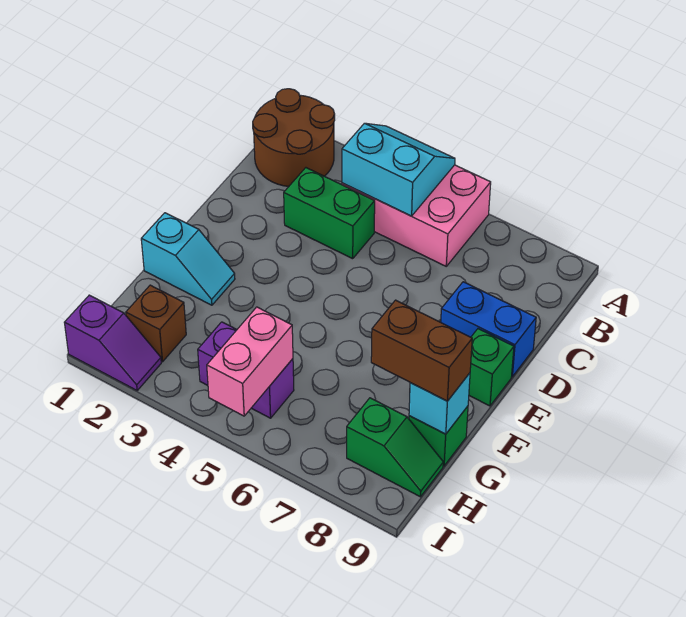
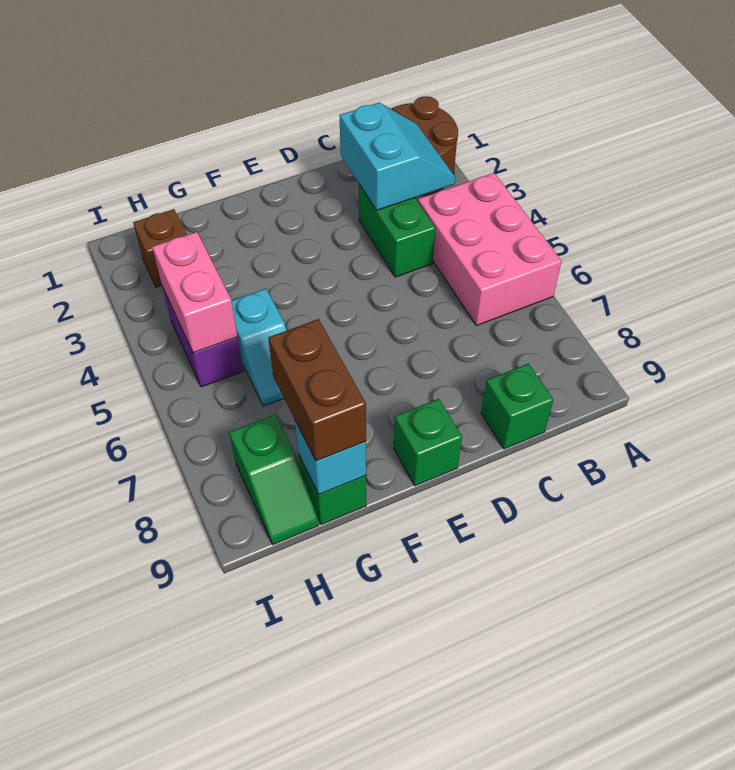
cyan slope A4:B5 level 2 top B -> cyan slope B2:C3 level 2 top C
none -> green brick C9 level 1
blue brick D8:D9 level 1 -> none
cyan slope F1:F2 level 1 top 1 -> cyan slope G5:G6 level 1 top 5
pink brick H5:I5 level 2 -> pink brick H4:H5 level 2
purple slope I1:I2 level 1 top 1 -> none

